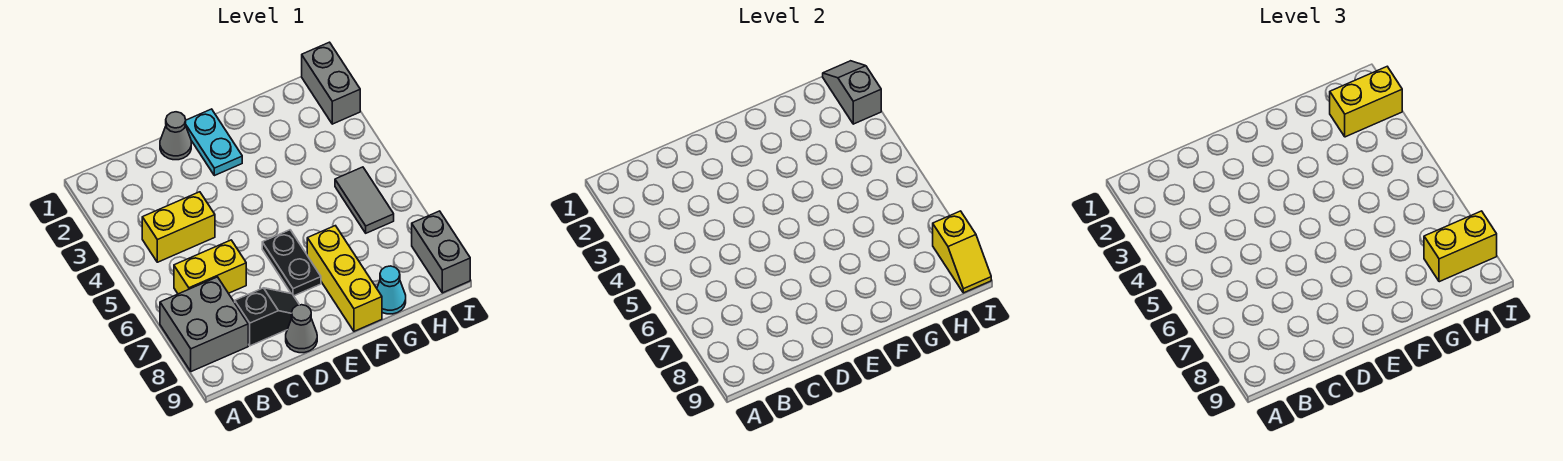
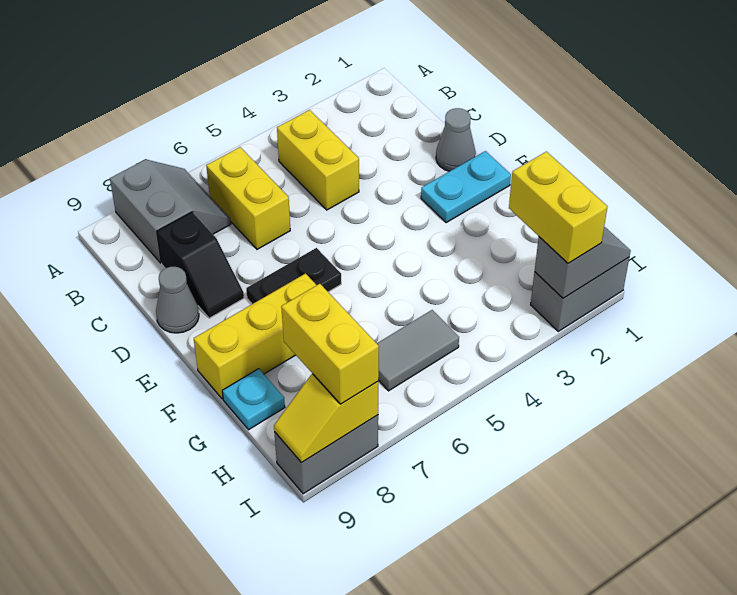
grey brick A7:B8 level 1 -> grey slope A7:B8 level 1 top 8
cyan cone G9 level 1 -> cyan plate G9 level 1

